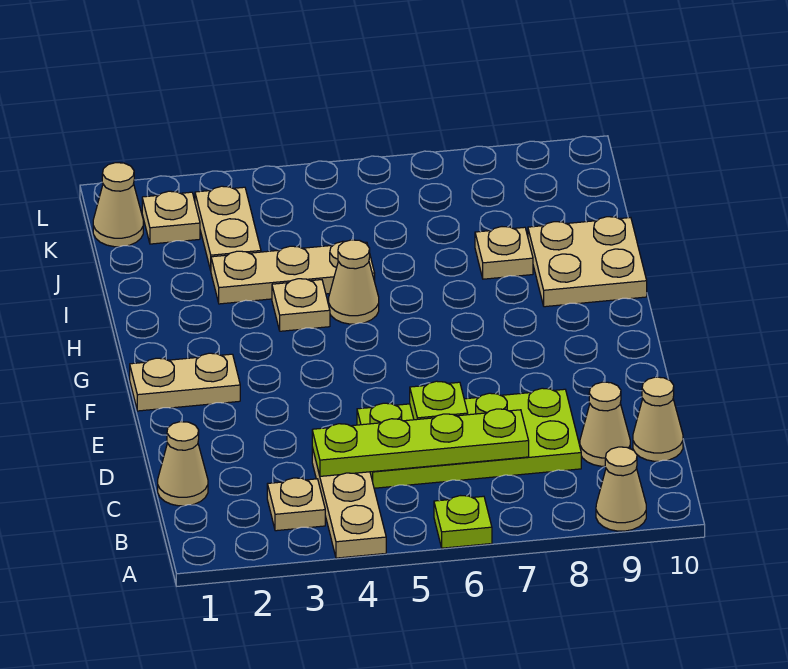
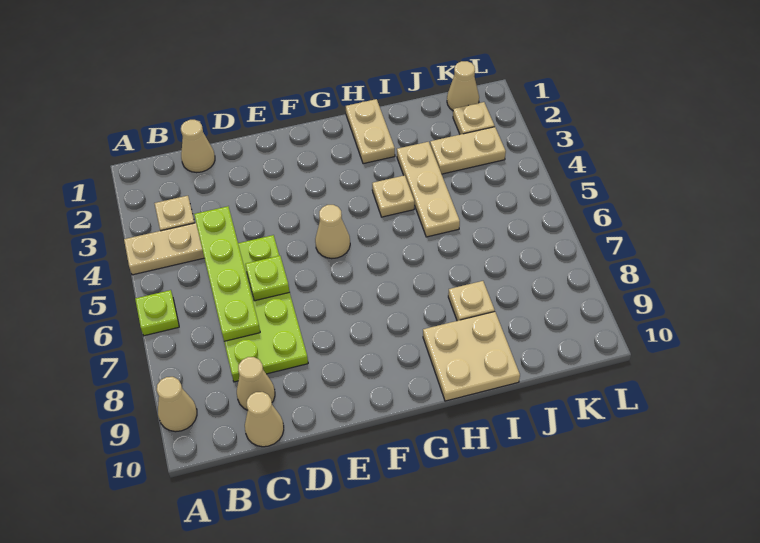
tan plate F1:F2 level 1 -> tan plate H1:H2 level 1
tan cone H5 level 1 -> tan cone F5 level 1

